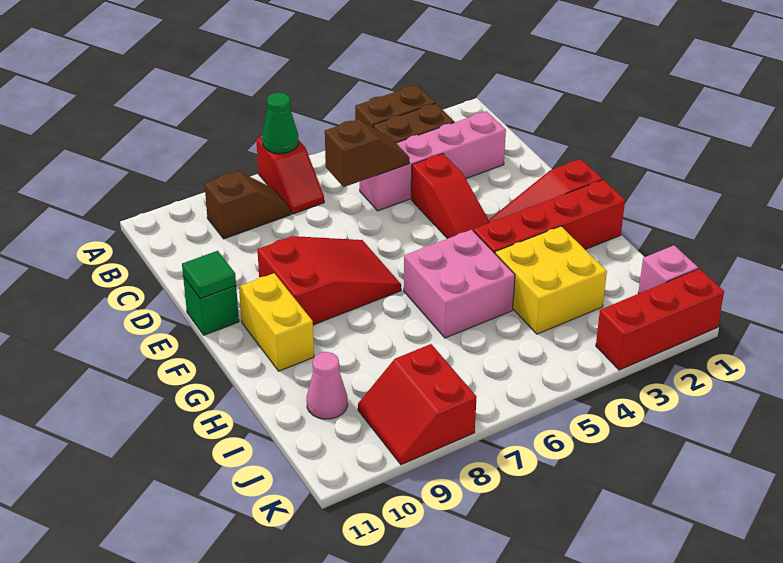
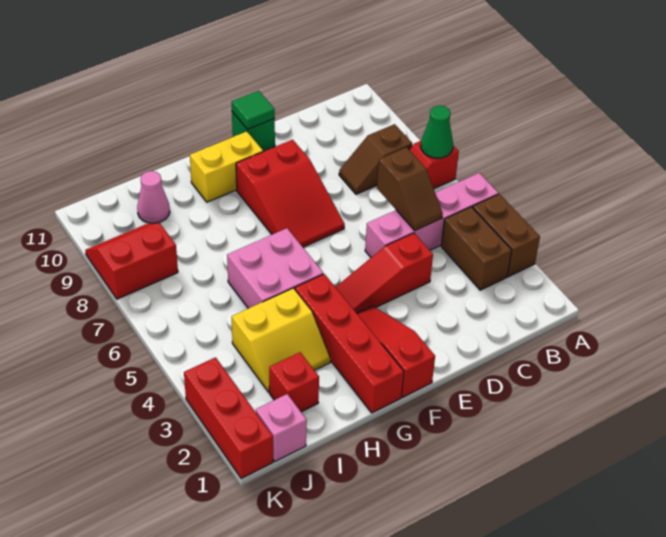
brown slope B8:B9 level 1 top 9 -> brown slope B8:C8 level 1 top B
pink brick C2:C5 level 1 -> pink brick A5:D5 level 1
yellow brick H3:I4 level 1 -> yellow slope H3:I4 level 1 top 4
none -> red brick I2 level 1

